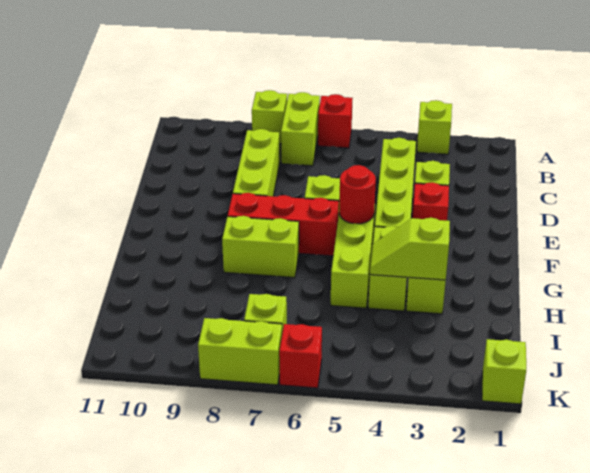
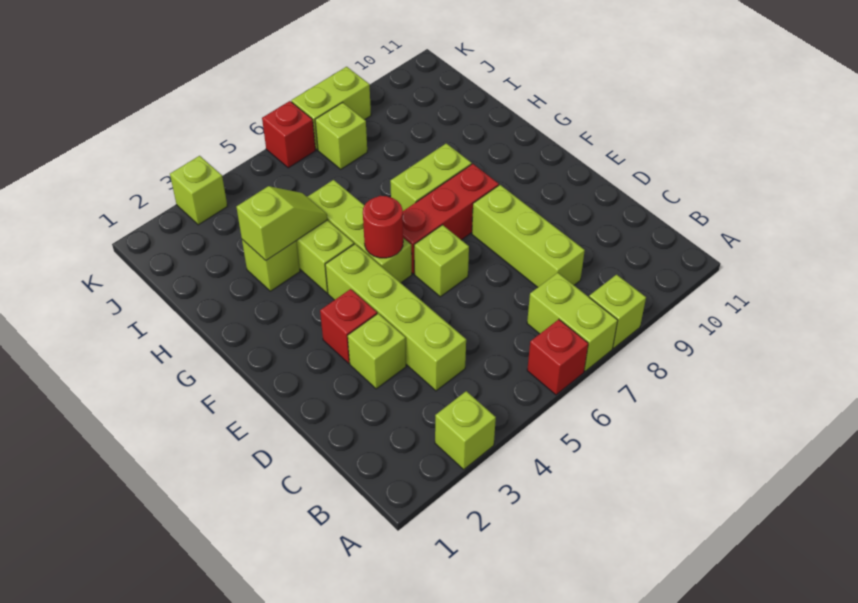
lime brick K1 level 1 -> lime brick K3 level 1

